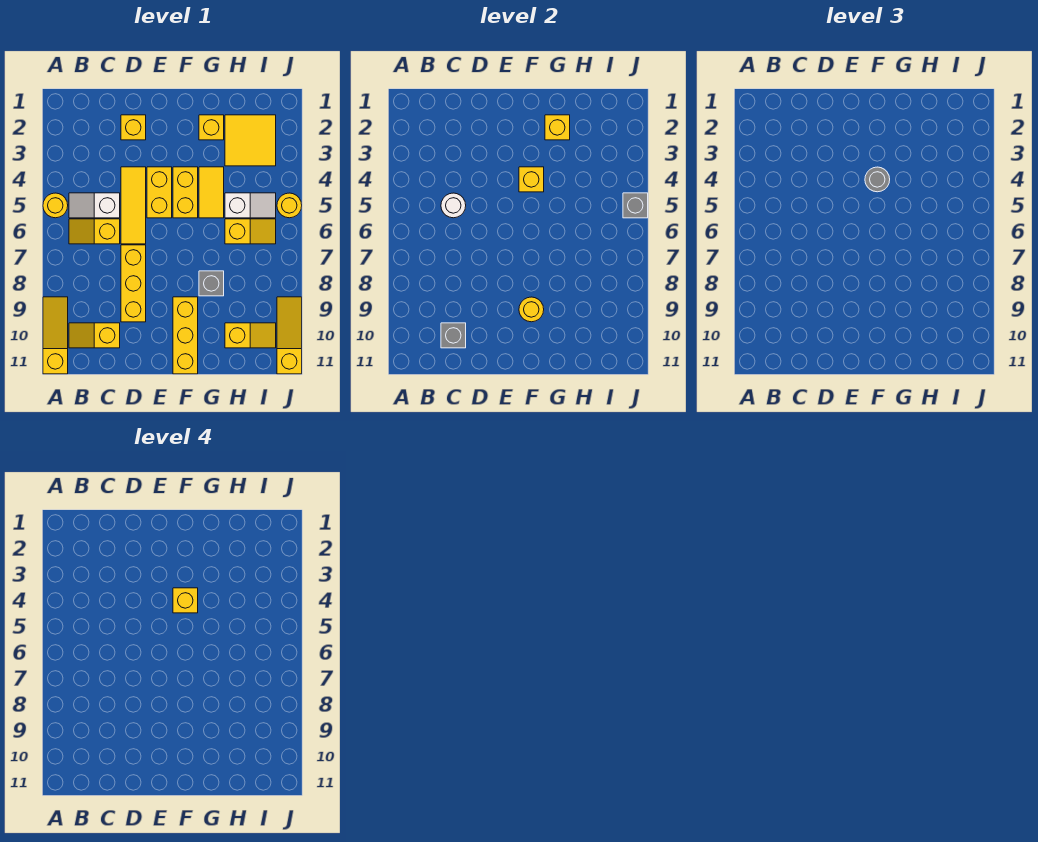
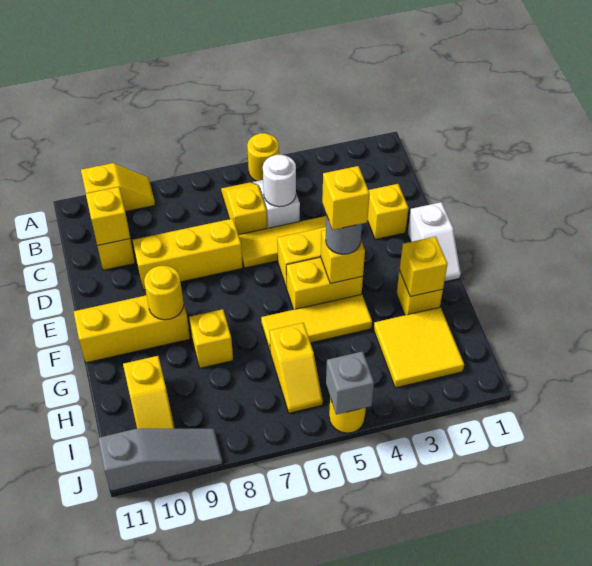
yellow slope A9:A11 level 1 top 11 -> yellow slope A9:A10 level 1 top 10
grey brick C10 level 2 -> yellow brick C10 level 2
yellow tile G4:G5 level 1 -> yellow tile G4:G6 level 1
grey brick G8 level 1 -> yellow brick G8 level 1
white slope H5:I5 level 1 top H -> white slope E1:F1 level 1 top E
yellow slope J9:J11 level 1 top 11 -> grey slope J9:J11 level 1 top 11

